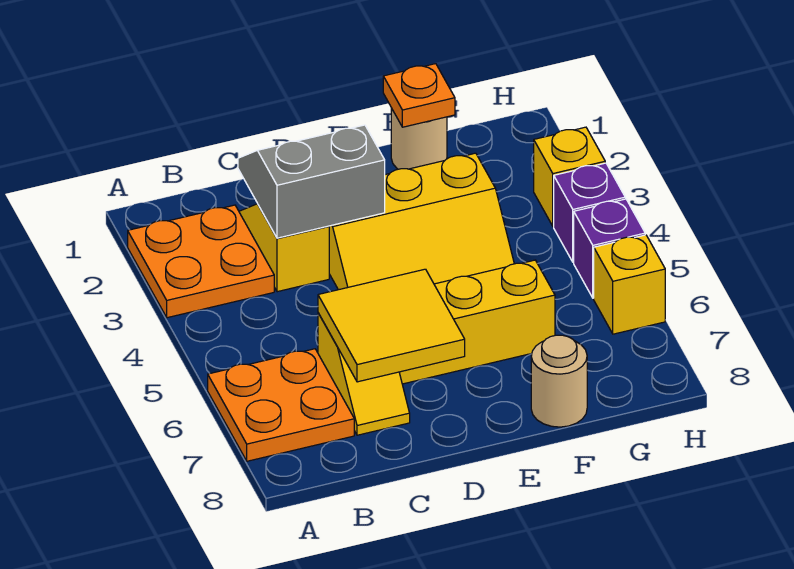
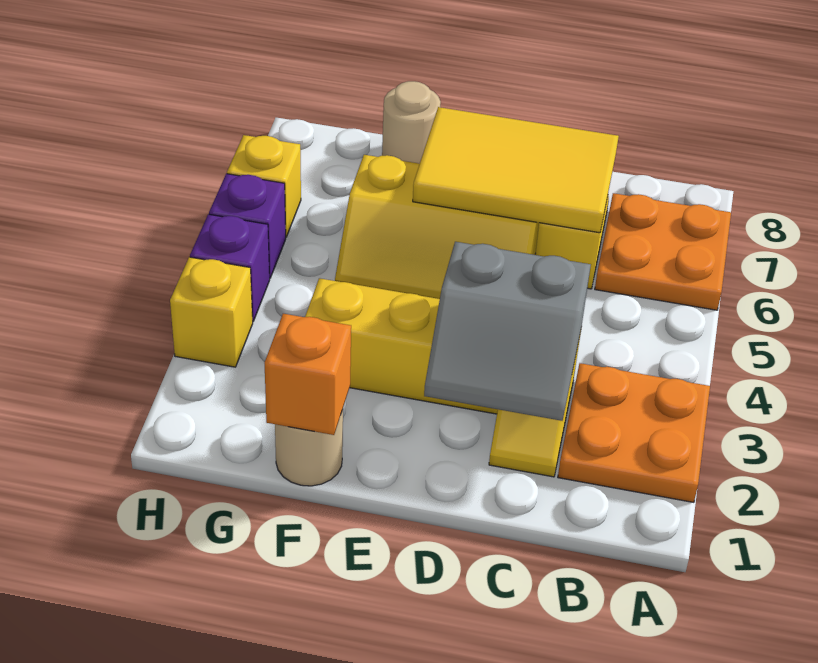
yellow tile C6:D7 level 2 -> yellow tile C6:E7 level 2
orange plate F1 level 2 -> orange brick F1 level 2

